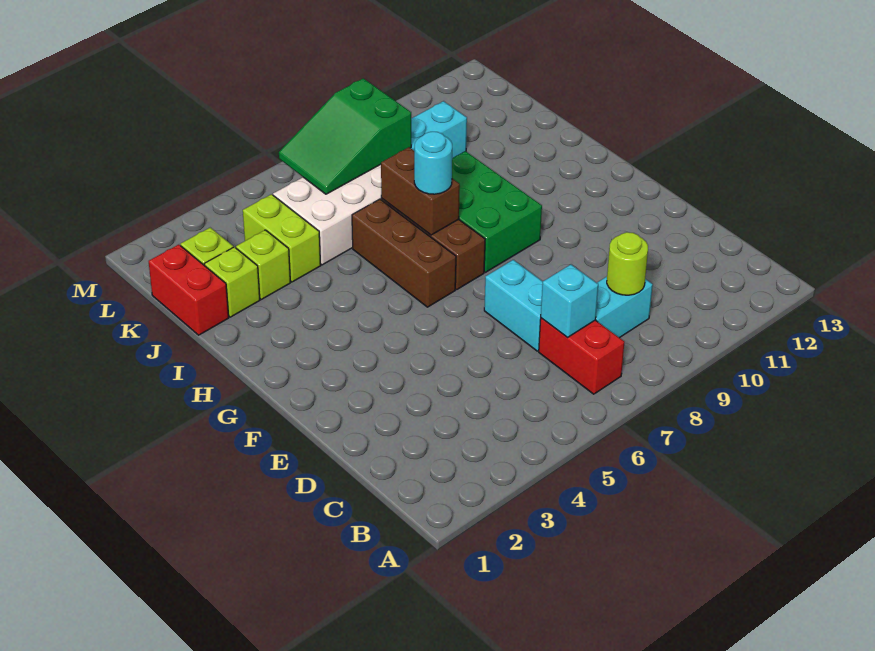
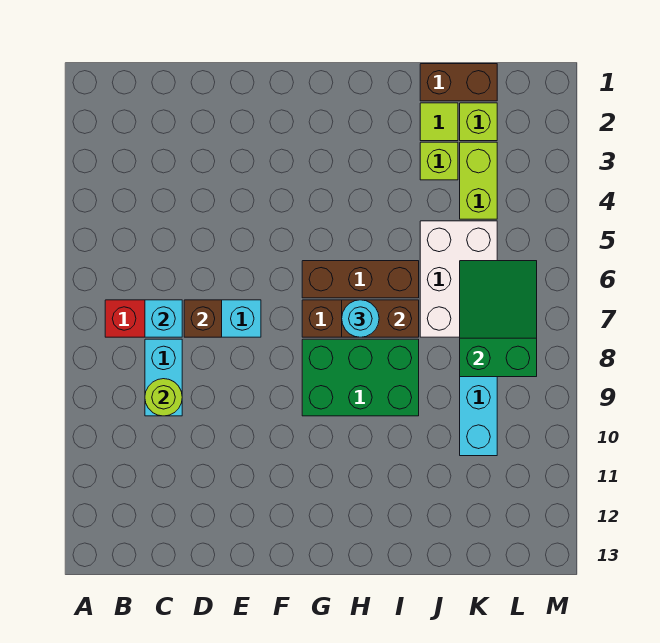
none -> brown brick D7 level 2
red brick J1:K1 level 1 -> brown brick J1:K1 level 1
lime brick J2 level 1 -> lime tile J2 level 1
lime brick J4:K4 level 1 -> lime brick K3:K4 level 1

